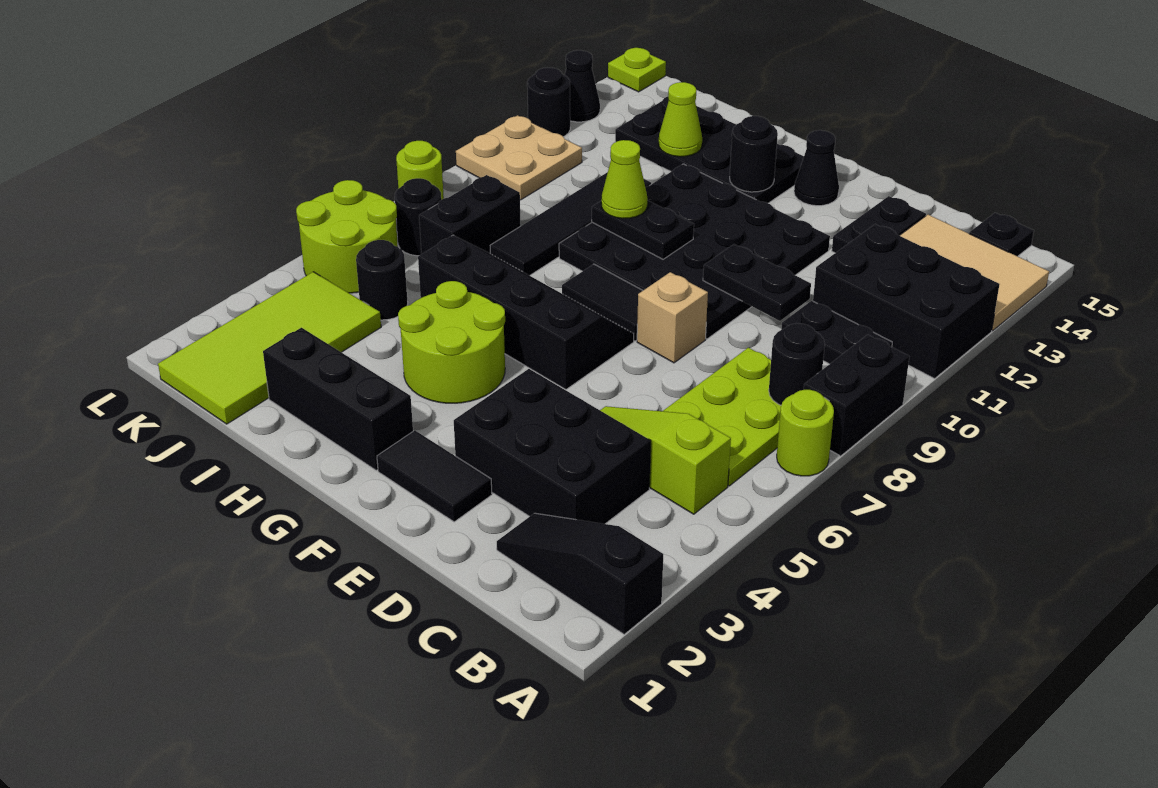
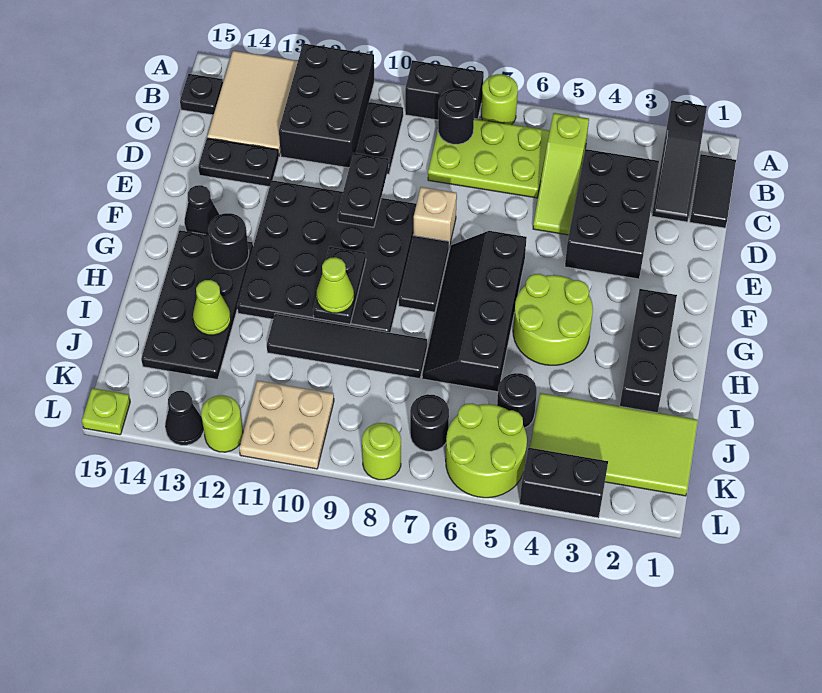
black tile E2:F2 level 1 -> black tile B1:C1 level 1
black brick J7:J8 level 1 -> black brick L3:L4 level 1
black round brick L12 level 1 -> lime round brick L12 level 1

